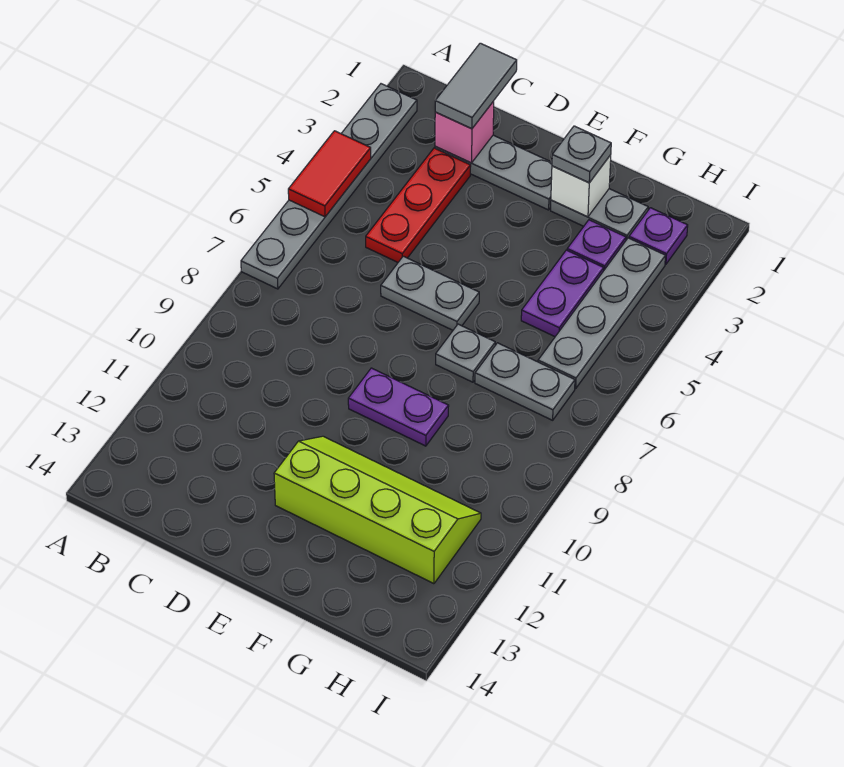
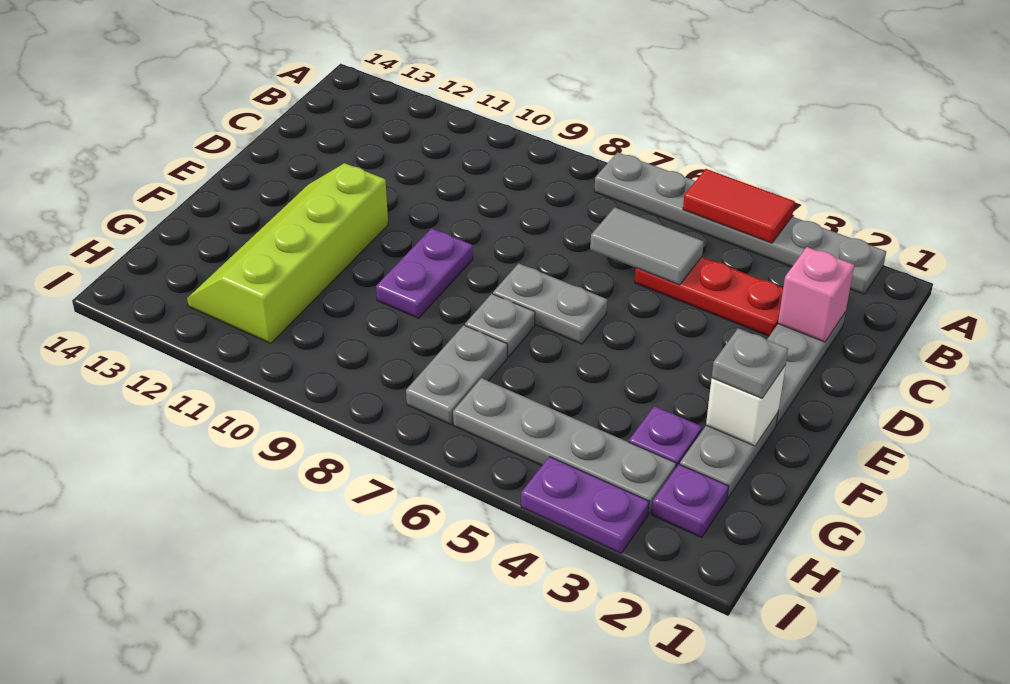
grey tile C1:C2 level 3 -> grey tile C5:C6 level 2
grey plate D6:E6 level 1 -> grey plate E6:E7 level 1
lime slope E11:H12 level 1 top 12 -> lime slope E11:H12 level 1 top 11
purple plate G4:G5 level 1 -> purple plate I3:I4 level 1

